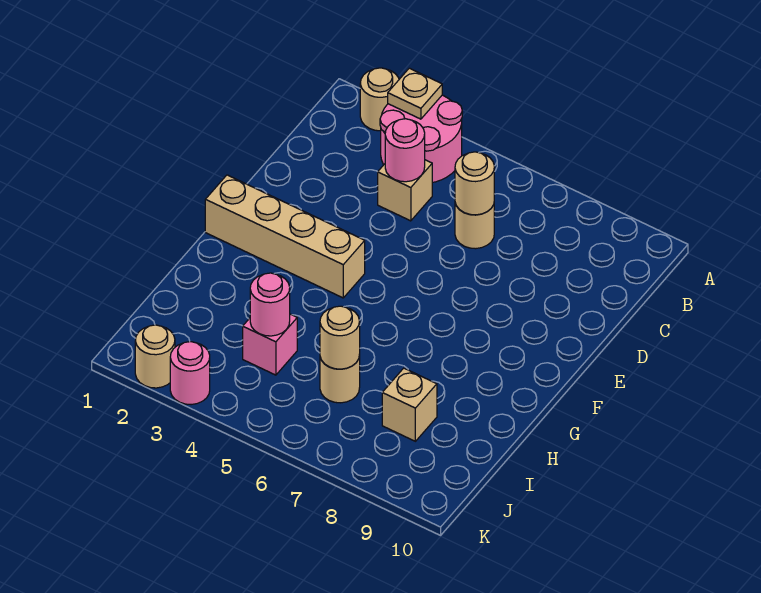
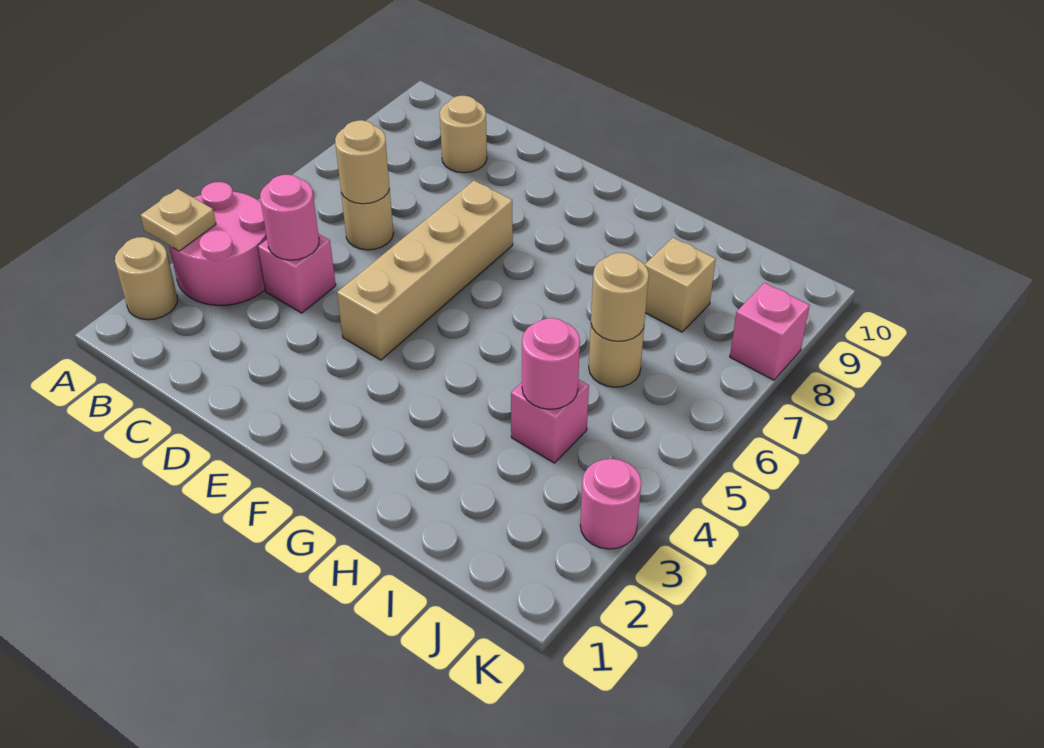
tan brick C4 level 1 -> pink brick C4 level 1
tan brick F1:F4 level 1 -> tan brick E4:E7 level 1
tan round brick K2 level 1 -> tan round brick C9 level 1
none -> pink brick K8 level 1

